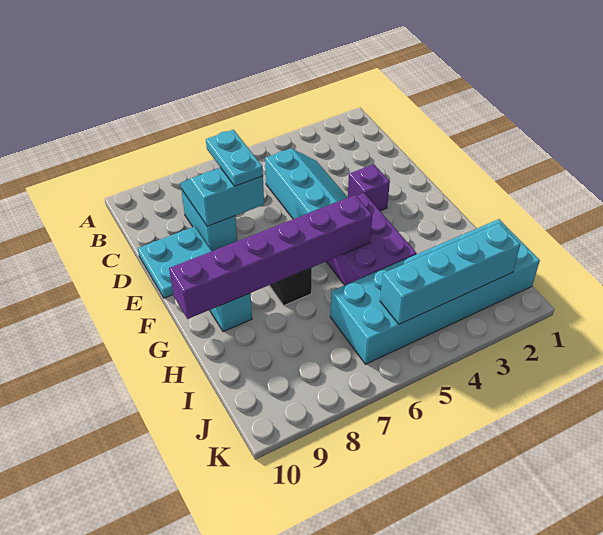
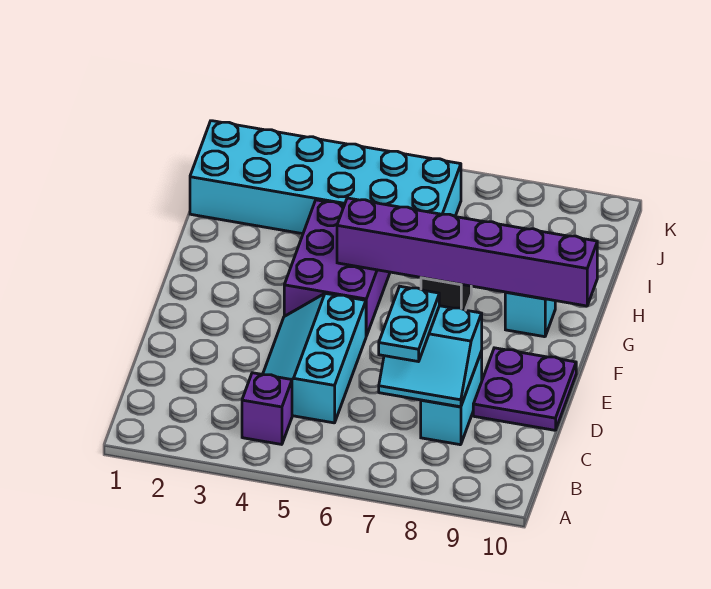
cyan plate D9:E10 level 1 -> purple plate D9:E10 level 1
purple brick E3 level 1 -> purple brick B4 level 1
cyan brick J2:J5 level 2 -> none

